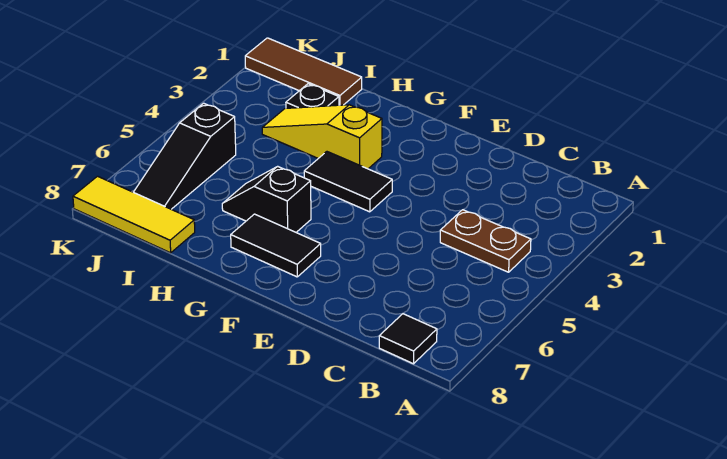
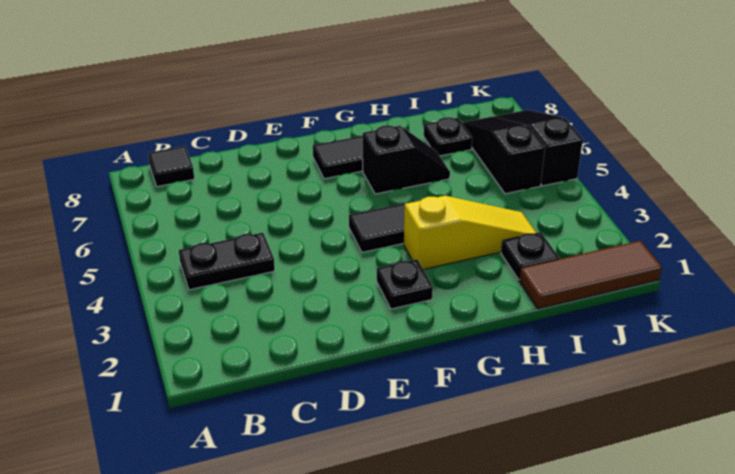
brown plate B4:C4 level 1 -> black plate B4:C4 level 1
none -> black plate F2 level 1
none -> black plate I7 level 1
yellow tile I8:K8 level 1 -> none
none -> black slope K5:K7 level 1 top 5

